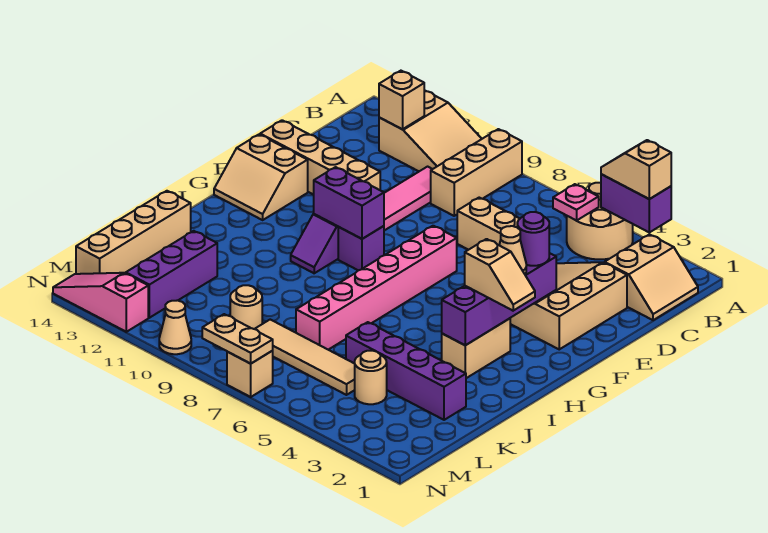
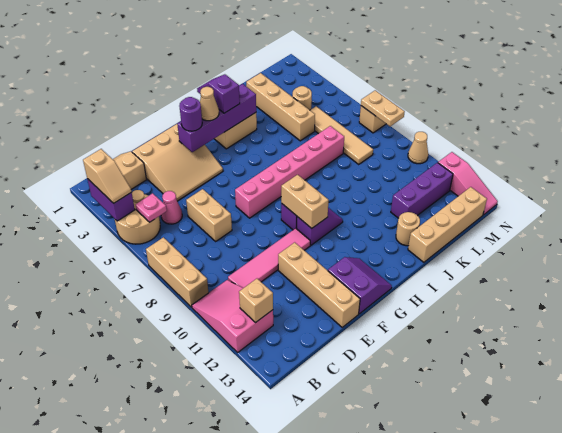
tan brick A9:C9 level 1 -> tan brick A7:A9 level 1
tan slope A10:B12 level 1 top 12 -> pink slope A10:B12 level 1 top 12
none -> pink cone C5 level 1
tan slope F13:G14 level 1 top F -> purple slope F13:G14 level 1 top F
purple brick G9:G10 level 2 -> tan brick G9:G10 level 2
tan slope H2:H3 level 3 top 3 -> purple slope H2:H3 level 3 top 3
purple brick K2:K5 level 1 -> tan brick K2:K5 level 1
tan round brick L9 level 1 -> tan round brick J13 level 1

